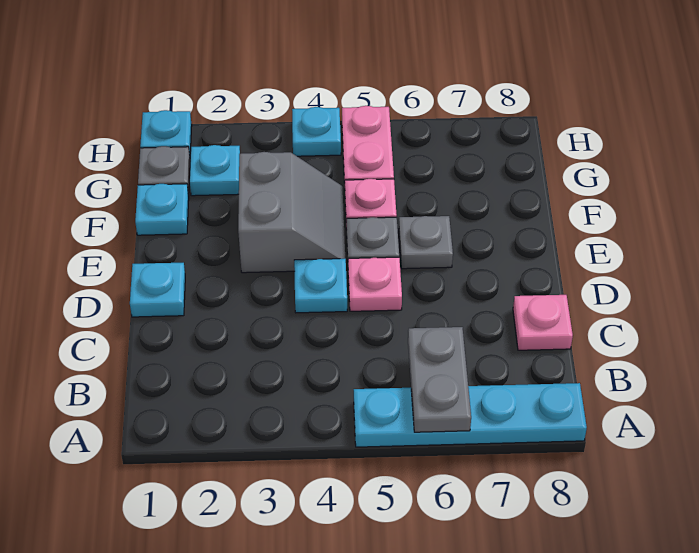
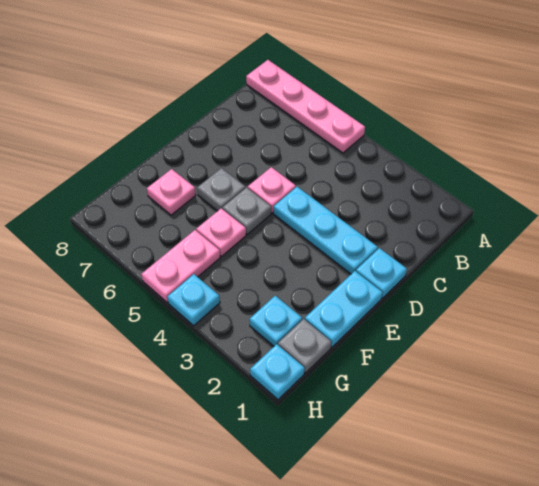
cyan plate A5:A8 level 1 -> pink plate A5:A8 level 1
grey plate A6:B6 level 2 -> none
pink plate C8 level 1 -> pink plate F7 level 1
cyan plate D4 level 1 -> cyan plate D2:D4 level 1
grey slope E3:F4 level 1 top 3 -> none
cyan plate F1 level 1 -> cyan plate E1:F1 level 1

